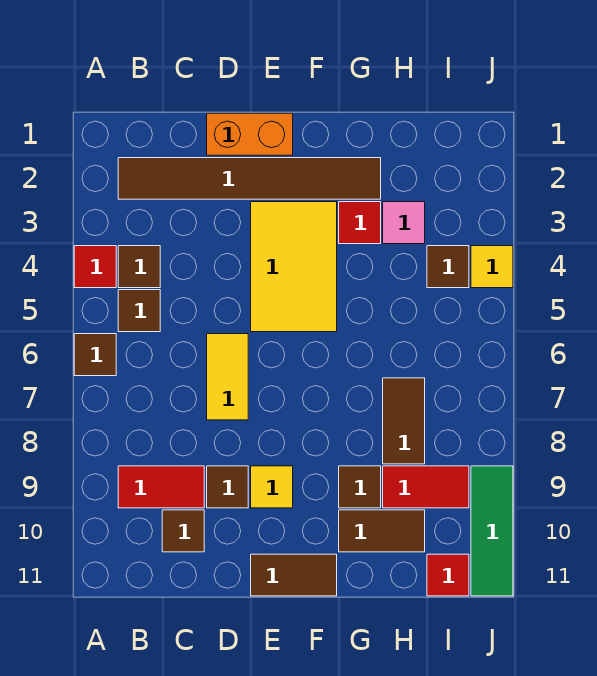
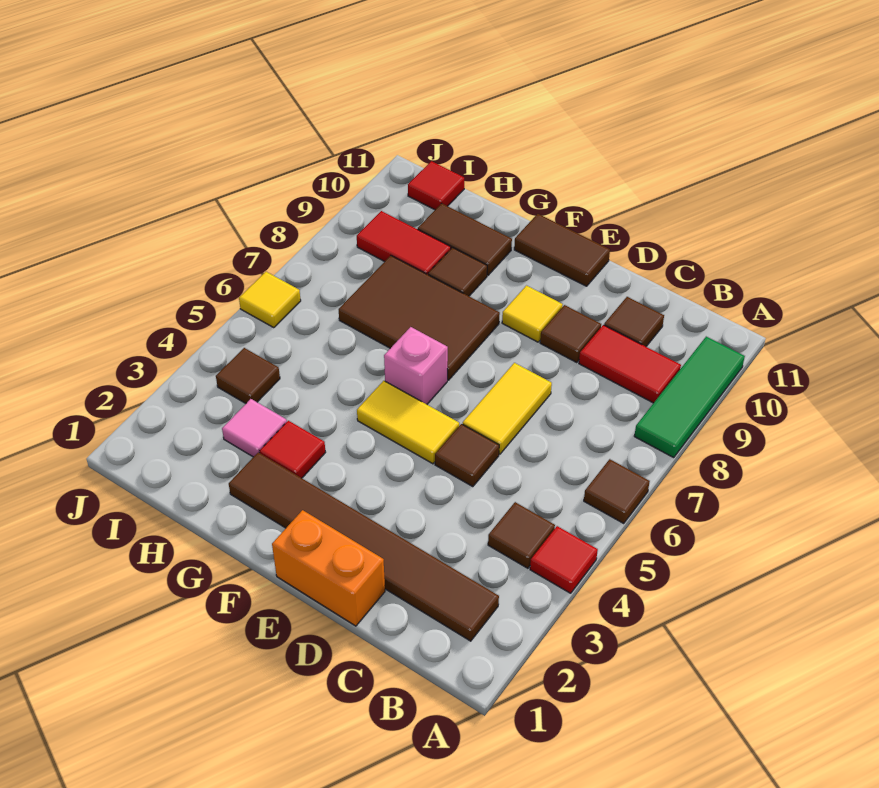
brown tile B5 level 1 -> brown tile D5 level 1
yellow tile E3:F5 level 1 -> yellow tile E5:F5 level 1
none -> pink brick F6 level 1
brown tile H7:H8 level 1 -> brown tile F7:H8 level 1
yellow tile J4 level 1 -> yellow tile J6 level 1
green tile J9:J11 level 1 -> green tile A8:A10 level 1

